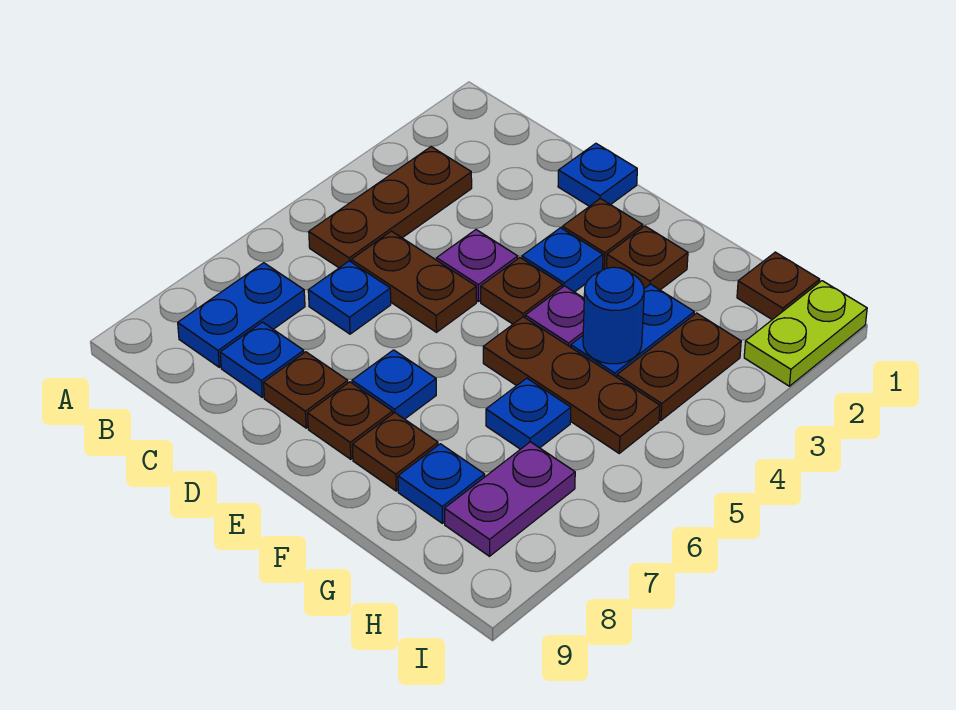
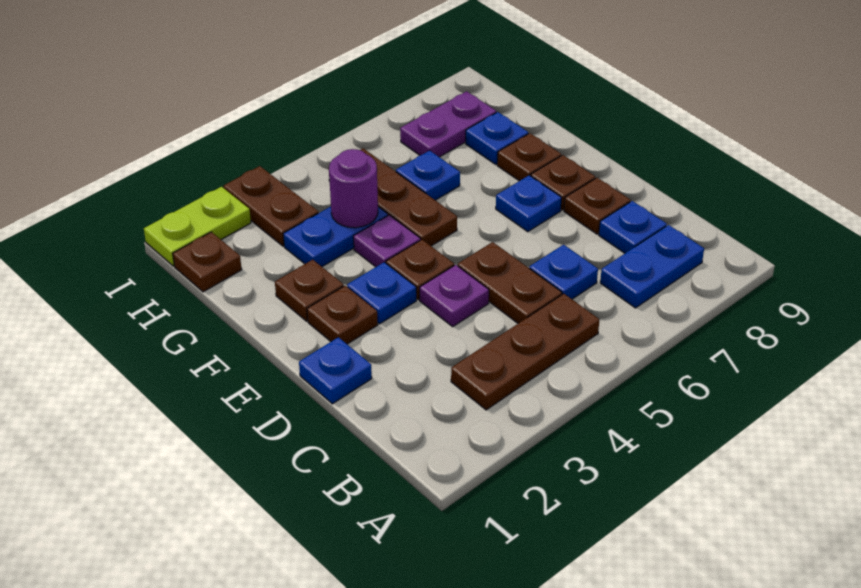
blue round brick G4 level 2 -> purple round brick G4 level 2
brown plate H3:H4 level 1 -> brown plate H3:I3 level 1

